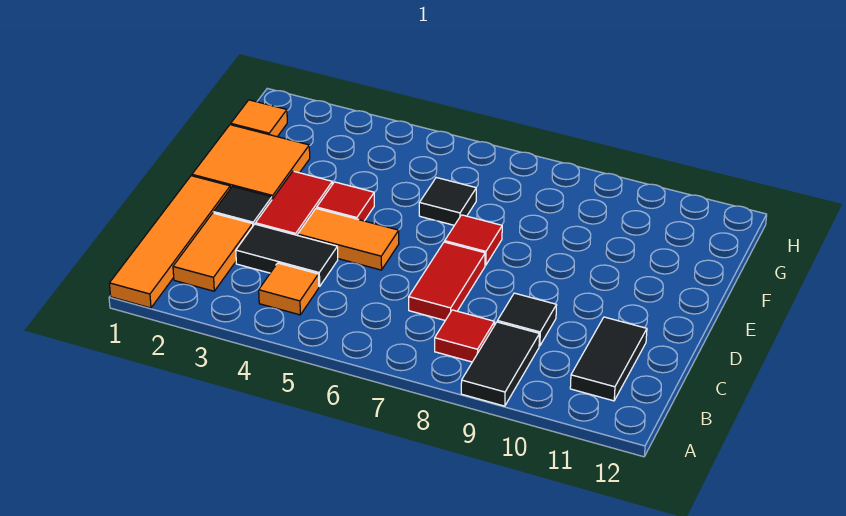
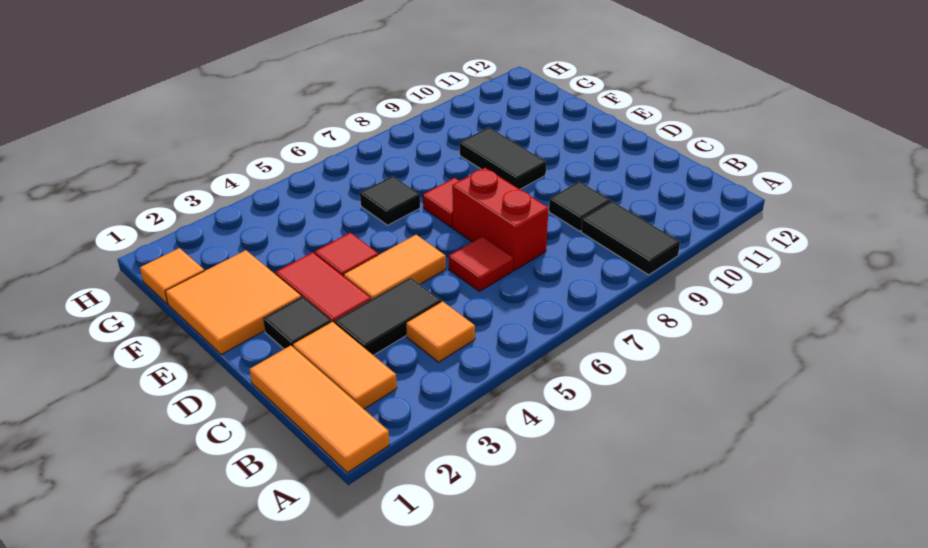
orange tile A1:D1 level 1 -> orange tile A1:C1 level 1
red tile B8 level 1 -> red tile C6 level 1
black tile B11:C11 level 1 -> black tile E9:F9 level 1
red tile C7:D7 level 1 -> red brick C7:D7 level 1

